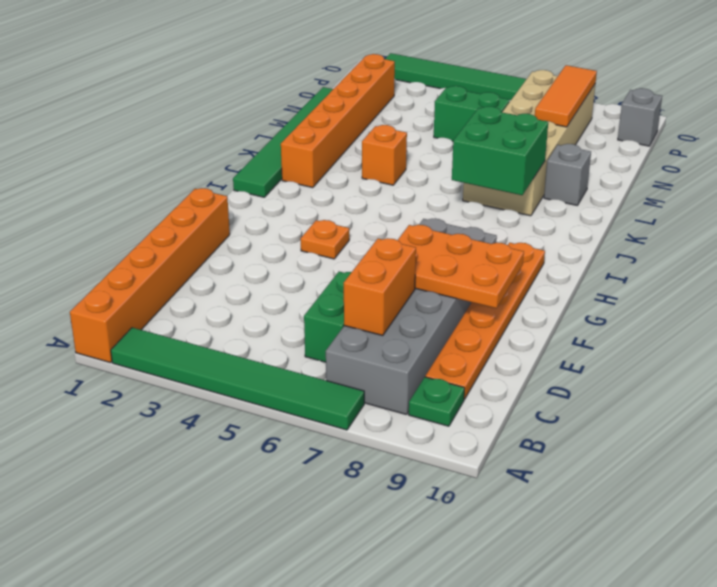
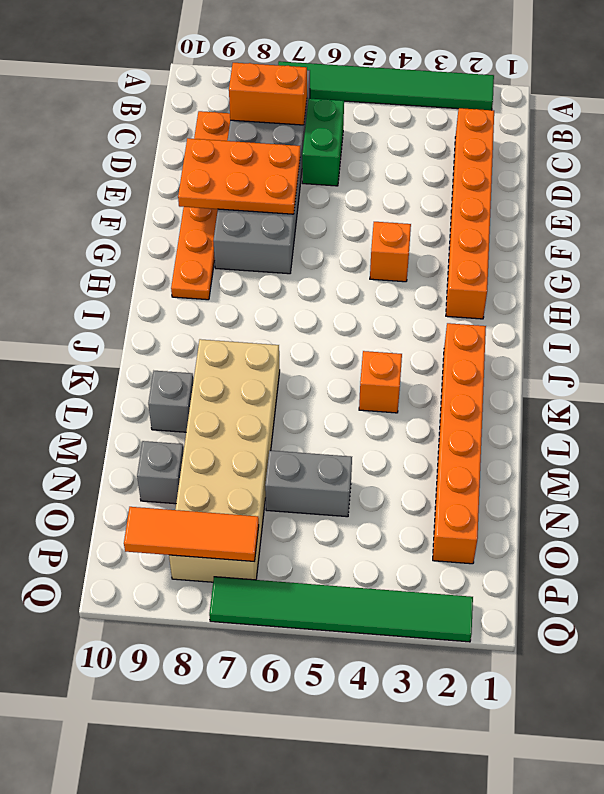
orange brick A1:F1 level 1 -> orange brick C2:H2 level 1
green plate B9 level 1 -> none
orange brick C7:D7 level 2 -> orange brick C7:C8 level 2
orange plate G4 level 1 -> orange brick G4 level 1
green tile I1:N1 level 1 -> none
green brick J7:K8 level 2 -> none
green brick N5:N6 level 1 -> grey brick N5:N6 level 1
orange tile N8:P8 level 2 -> orange tile P7:P9 level 2
grey brick P10 level 1 -> grey brick N9 level 1

